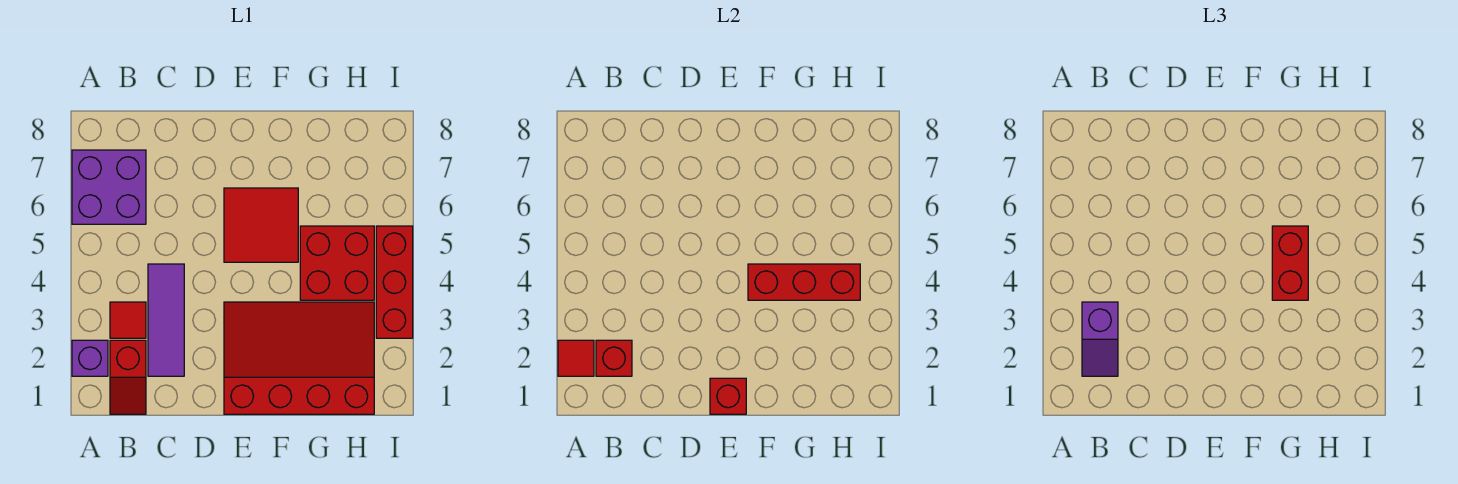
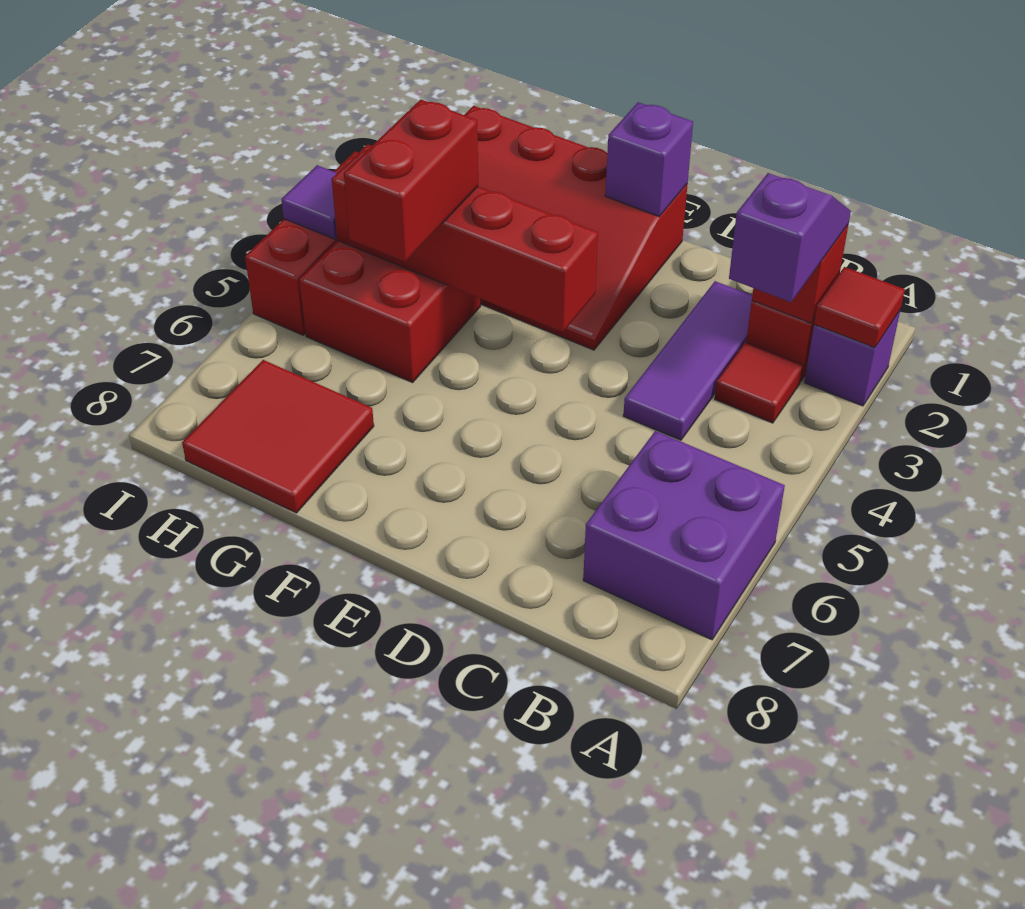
red brick E1 level 2 -> purple brick E1 level 2
red tile E5:F6 level 1 -> red tile G7:H8 level 1
red brick F4:H4 level 2 -> red brick E4:H4 level 2
none -> purple tile I4 level 2

